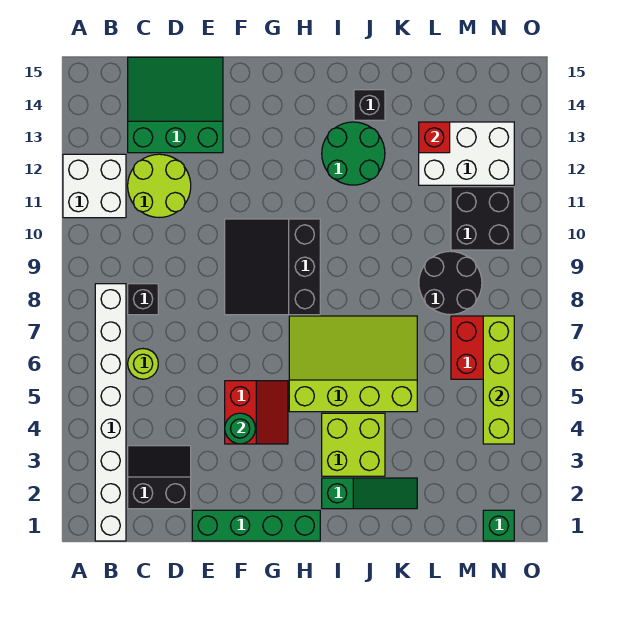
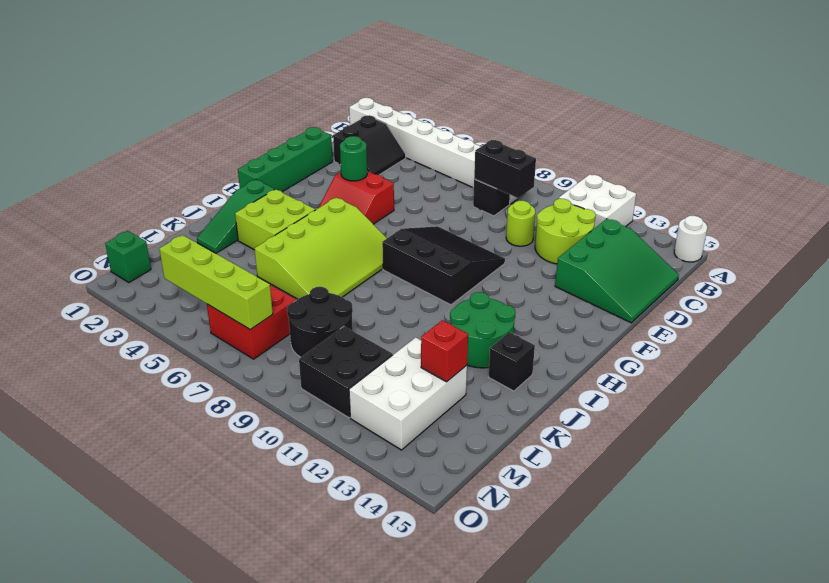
none -> white round brick A15 level 1
lime round brick C6 level 1 -> lime round brick D10 level 1
none -> black brick C8:C9 level 2

